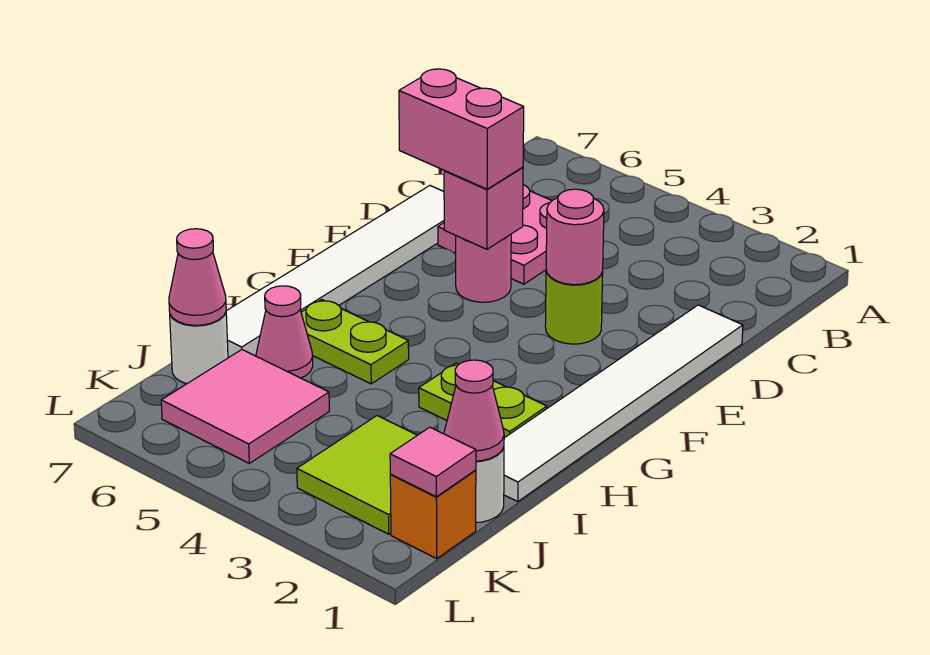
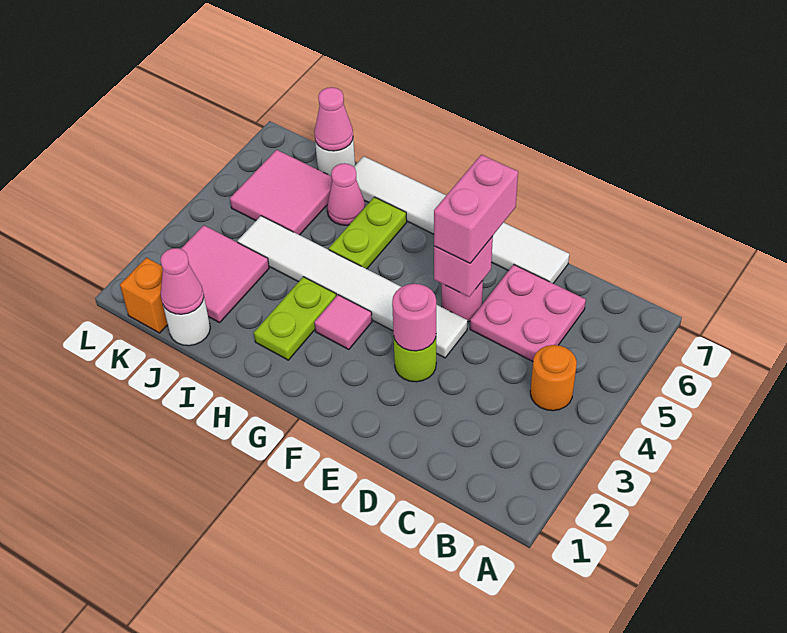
none -> orange round brick B4 level 1
white tile D1:I1 level 1 -> white tile E4:J4 level 1
lime tile J2:K3 level 1 -> pink tile J2:K3 level 1
pink tile K1 level 2 -> pink tile G3 level 1

